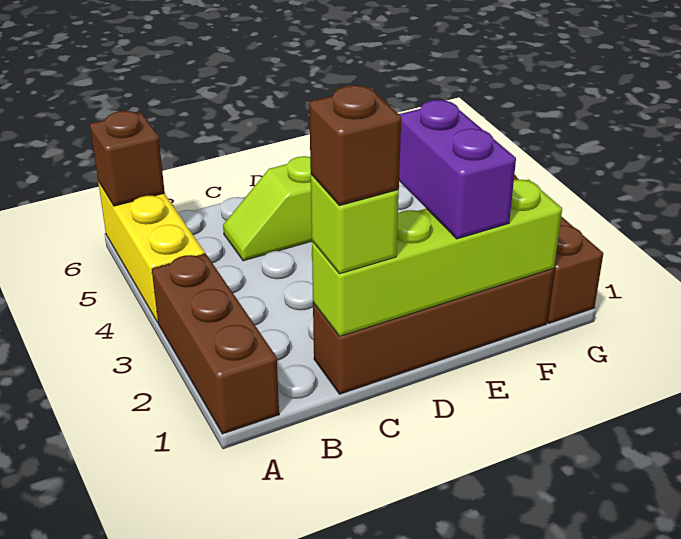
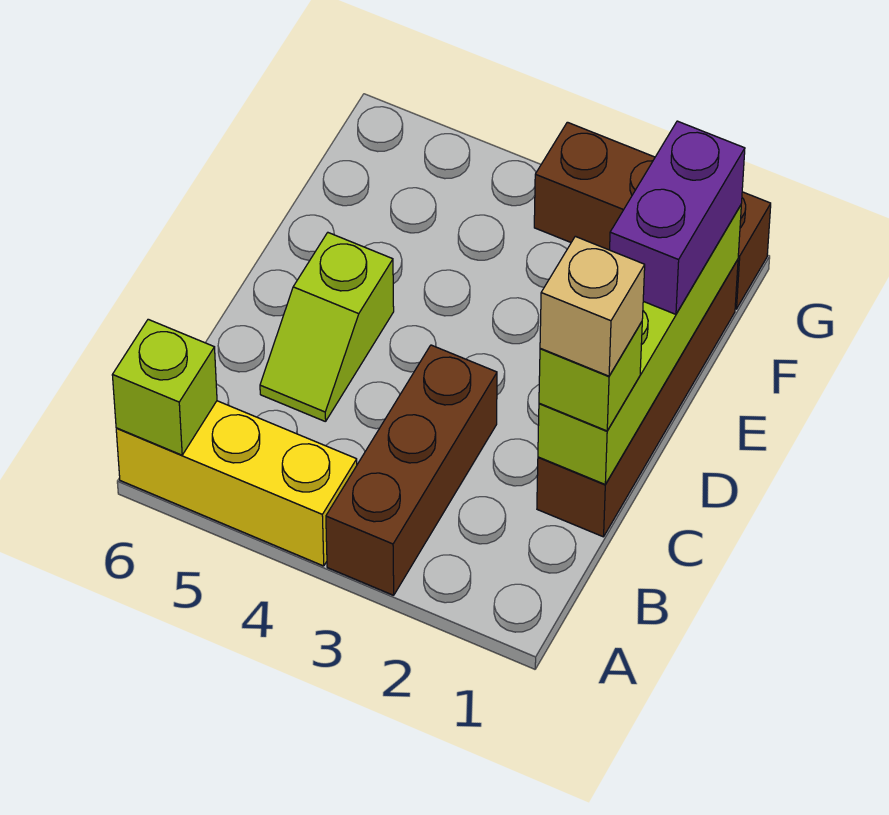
brown brick A1:A3 level 1 -> brown brick A3:C3 level 1
brown brick A6 level 2 -> lime brick A6 level 2
brown brick C1 level 4 -> tan brick C1 level 4
purple brick E1:E2 level 3 -> purple brick E1:F1 level 3

